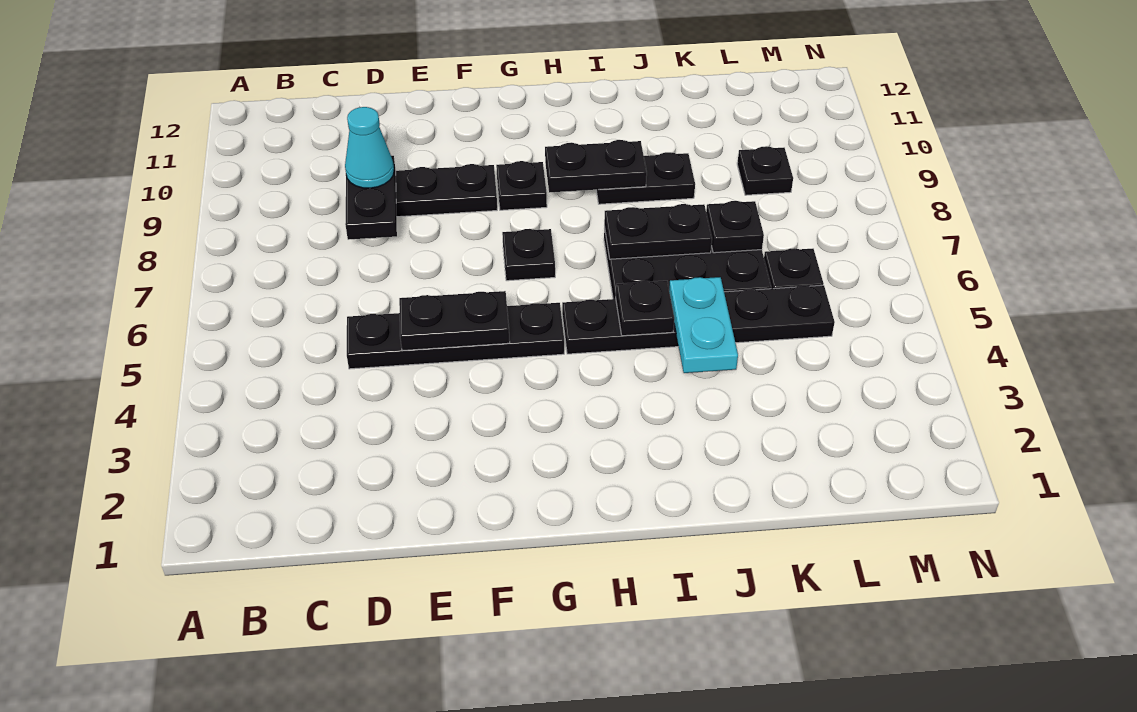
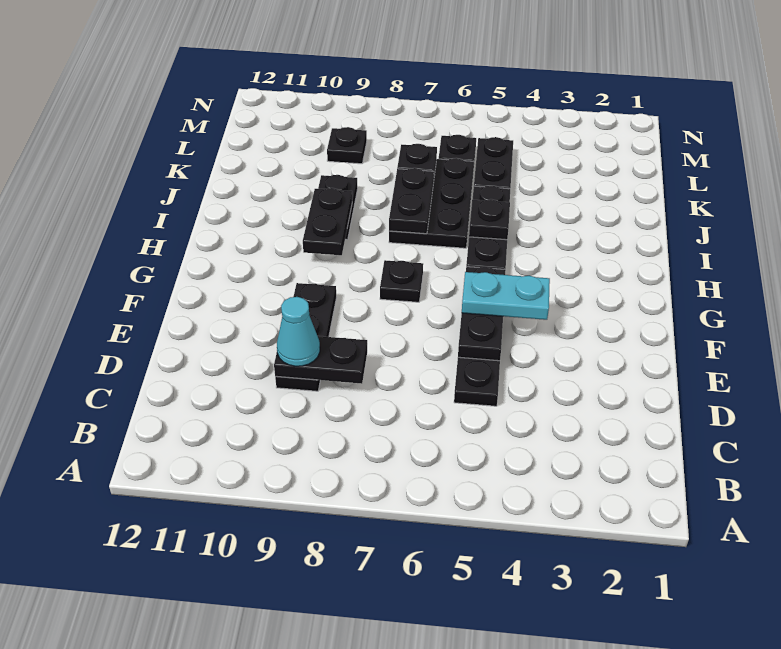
black plate G9 level 1 -> none
cyan plate J4:J5 level 2 -> cyan plate F4:F5 level 3

